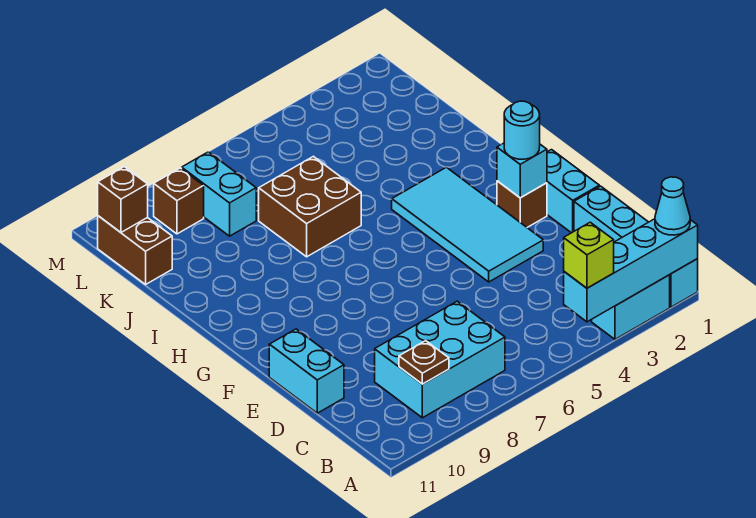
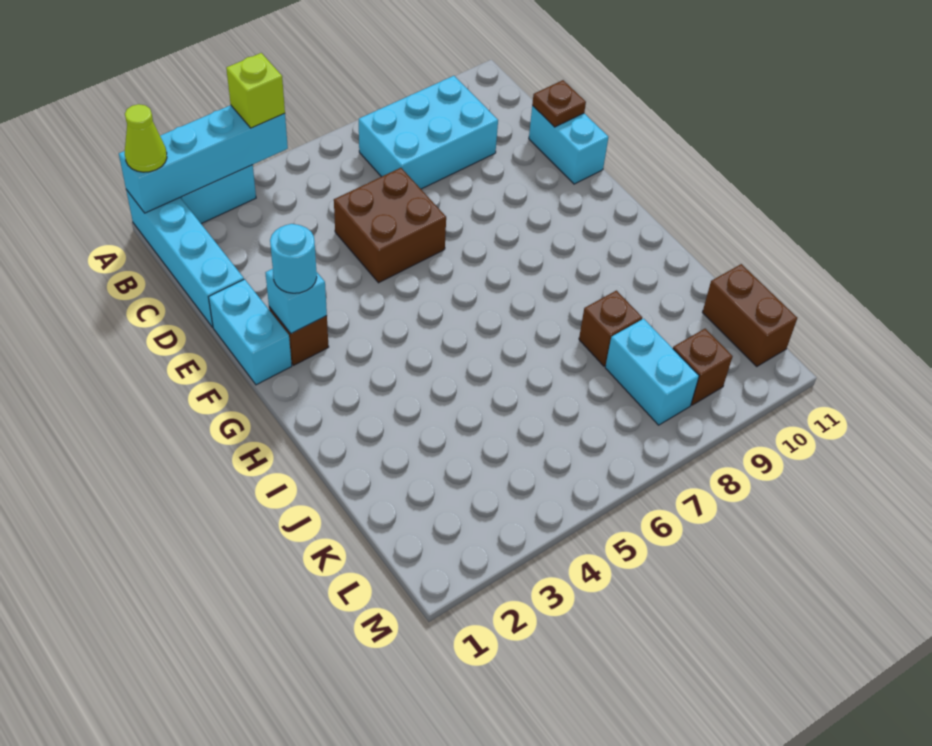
cyan cone A1 level 3 -> lime cone A1 level 3
brown plate B9 level 2 -> brown plate D11 level 2
cyan tile E3:H4 level 1 -> none
brown brick I6:J7 level 1 -> brown brick D5:E6 level 1
brown brick L11 level 2 -> brown brick J8 level 1

